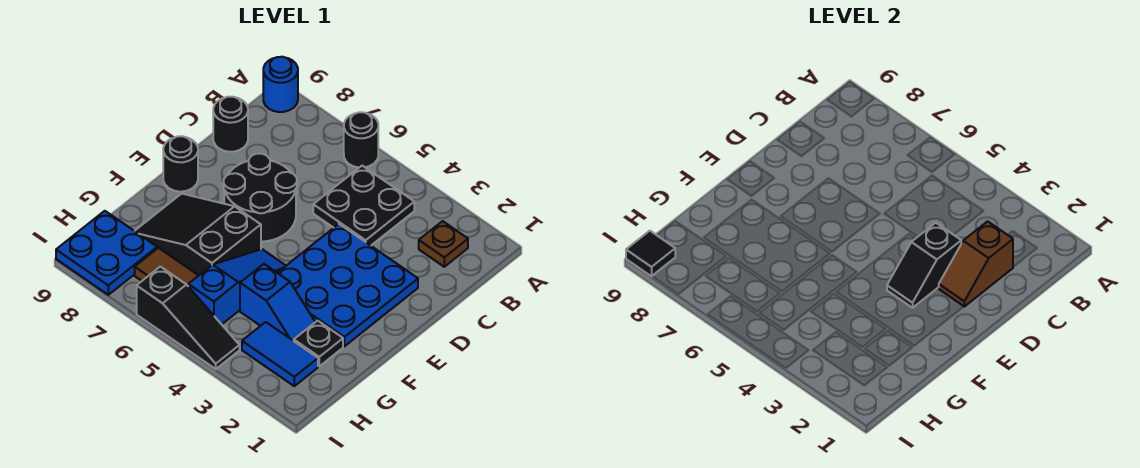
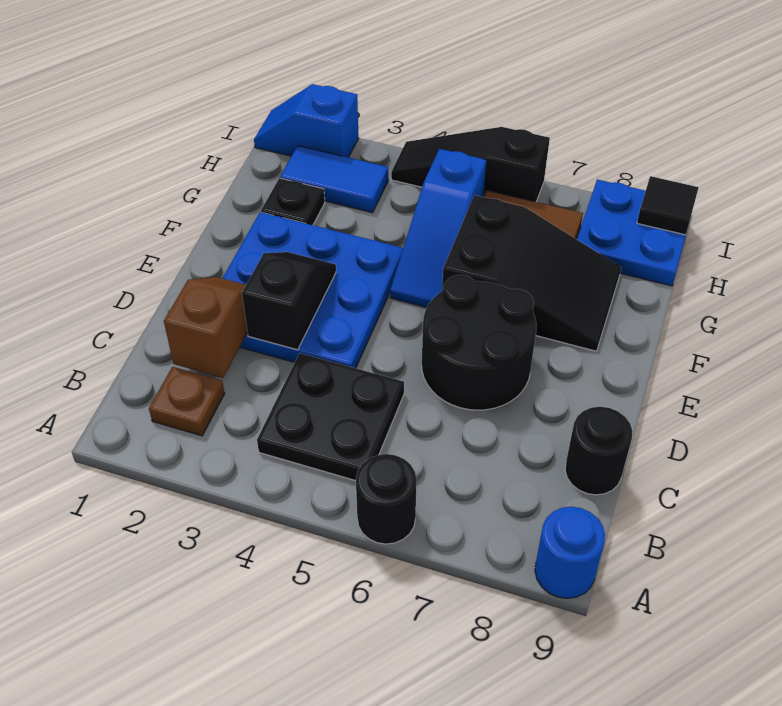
black round brick E9 level 1 -> none
blue slope G3:G4 level 1 top 4 -> blue slope I1:I2 level 1 top 2

